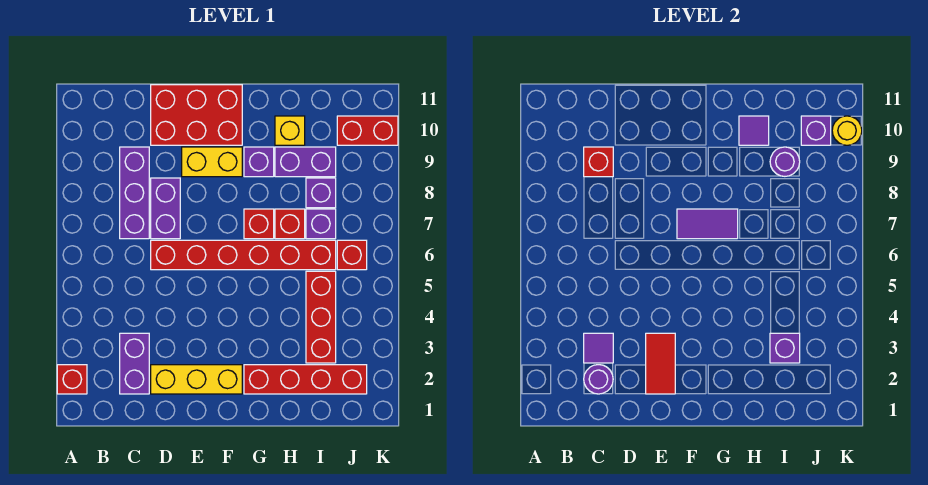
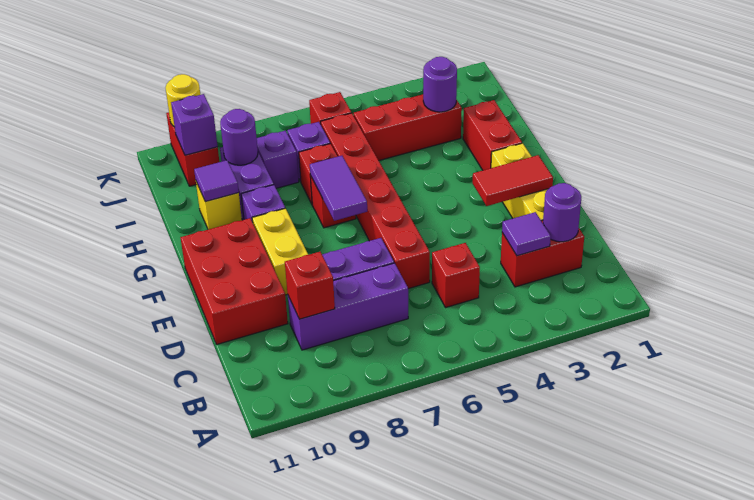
red brick A2 level 1 -> red brick C5 level 1
purple brick C2:C3 level 1 -> red brick C2:C3 level 1
red brick G2:J2 level 1 -> red brick G2:H2 level 1
purple brick I3 level 2 -> purple round brick I3 level 2

